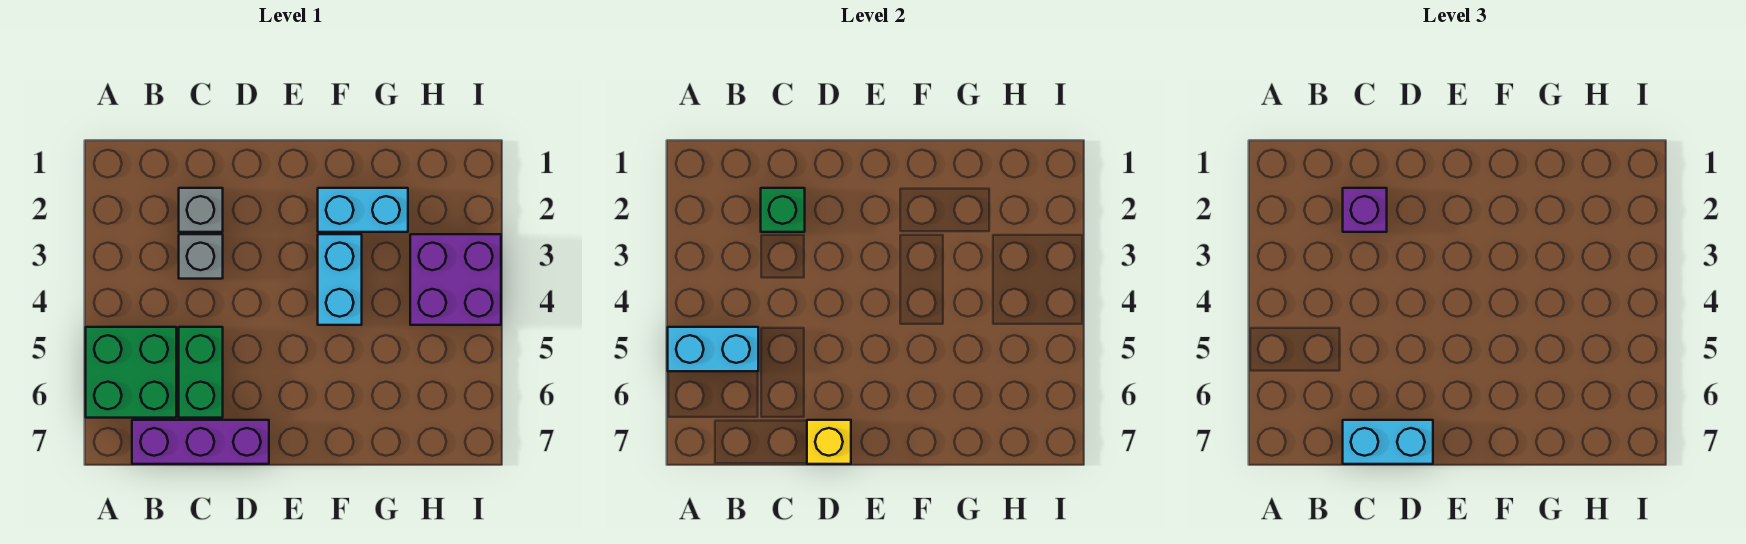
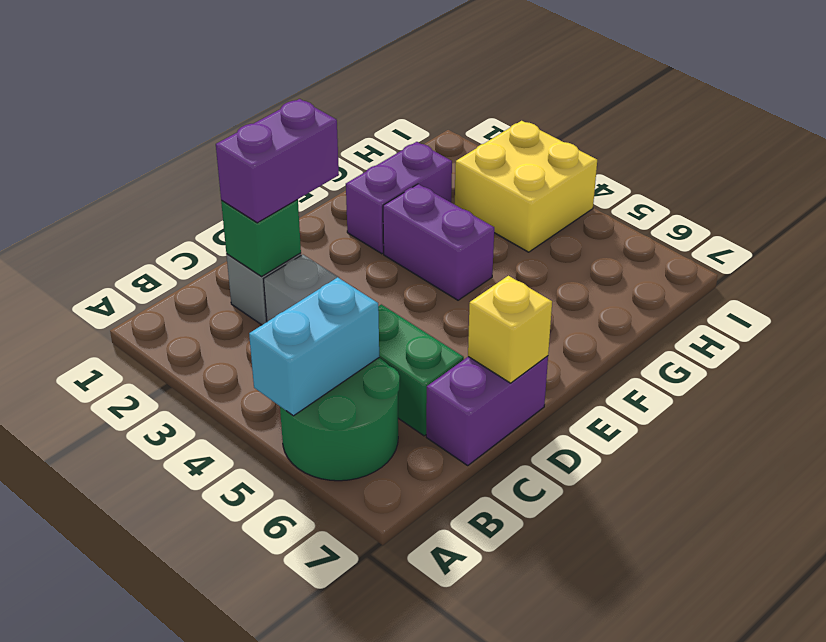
green brick A5:B6 level 1 -> green round brick A5:B6 level 1
purple brick B7:D7 level 1 -> purple brick C7:D7 level 1
purple brick C2 level 3 -> purple brick C2:D2 level 3
cyan brick C7:D7 level 3 -> none
cyan brick F2:G2 level 1 -> purple brick F2:G2 level 1
cyan brick F3:F4 level 1 -> purple brick F3:F4 level 1
purple brick H3:I4 level 1 -> yellow brick H3:I4 level 1

